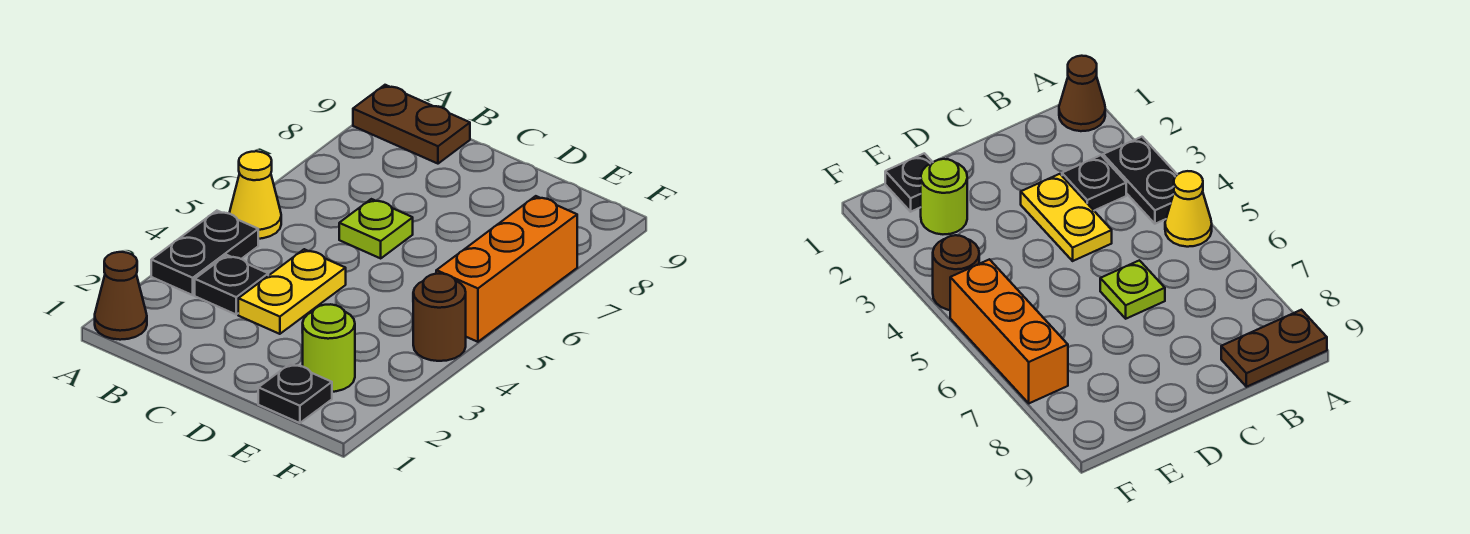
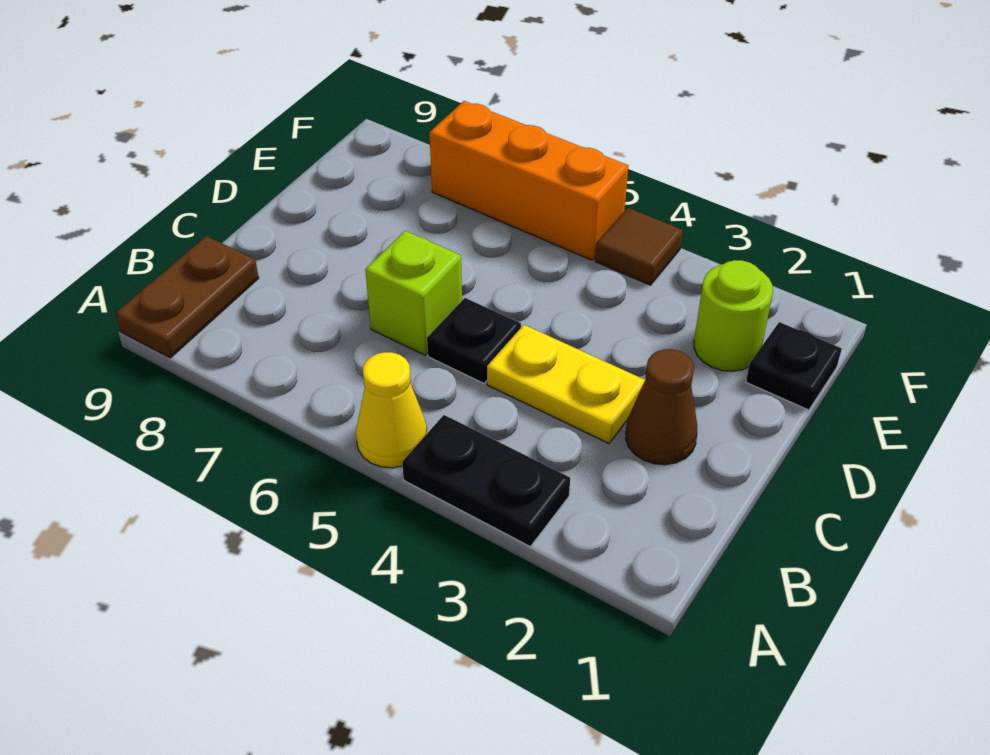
brown cone A1 level 1 -> brown cone C2 level 1
black plate B3 level 1 -> black plate C5 level 1
lime plate C6 level 1 -> lime brick C6 level 1
brown round brick F4 level 1 -> brown tile F4 level 1

